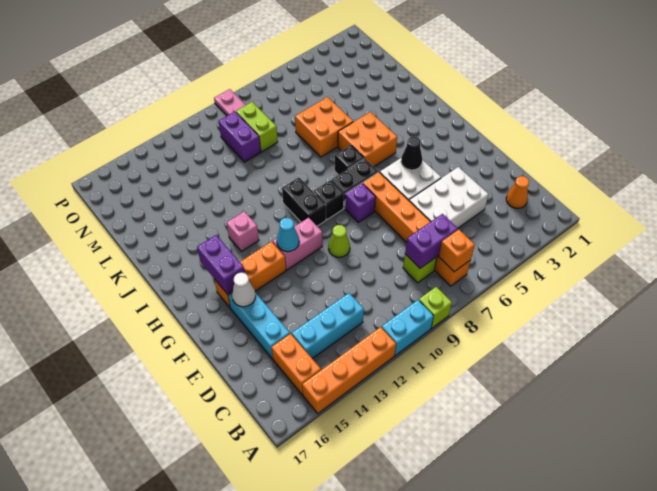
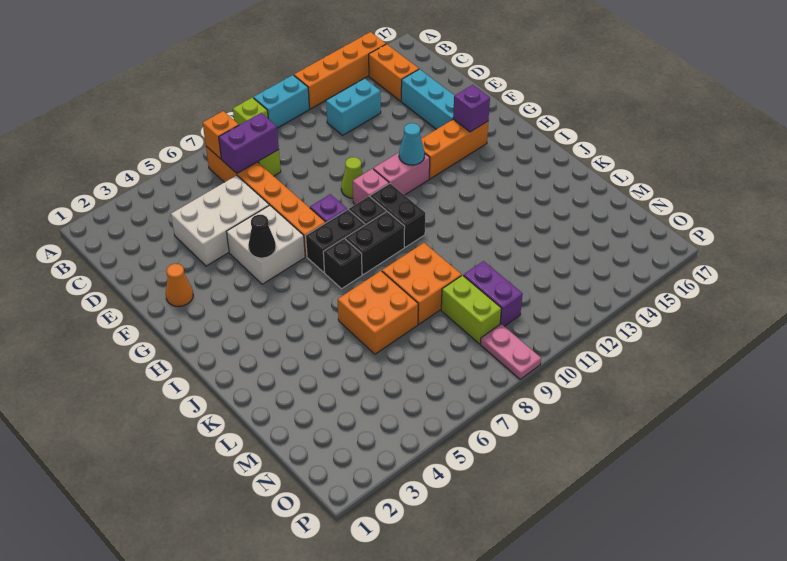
orange cone C2 level 1 -> orange cone F2 level 1
cyan brick C12:C14 level 1 -> cyan brick C12:C13 level 1
white cone F15 level 2 -> none
purple brick G15:H15 level 2 -> purple brick G15 level 2
orange brick I5:J6 level 1 -> orange brick K8:L9 level 1
none -> black brick I8:I9 level 1
pink brick I13 level 1 -> pink brick G10 level 1

